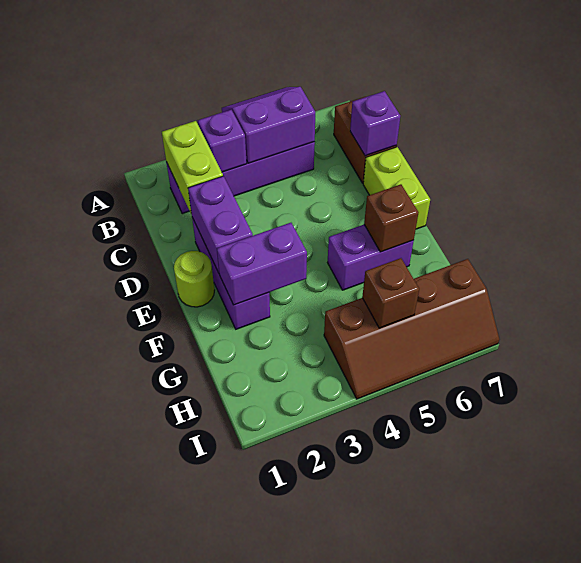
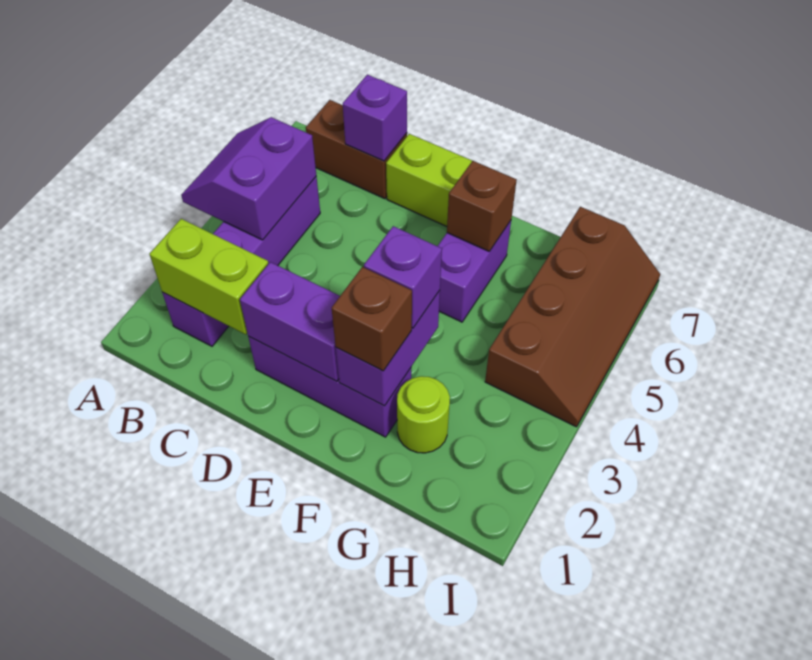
purple brick B3 level 2 -> purple brick F3 level 3
lime round brick E1 level 1 -> lime round brick G2 level 1
brown brick H5 level 2 -> brown brick F2 level 3

